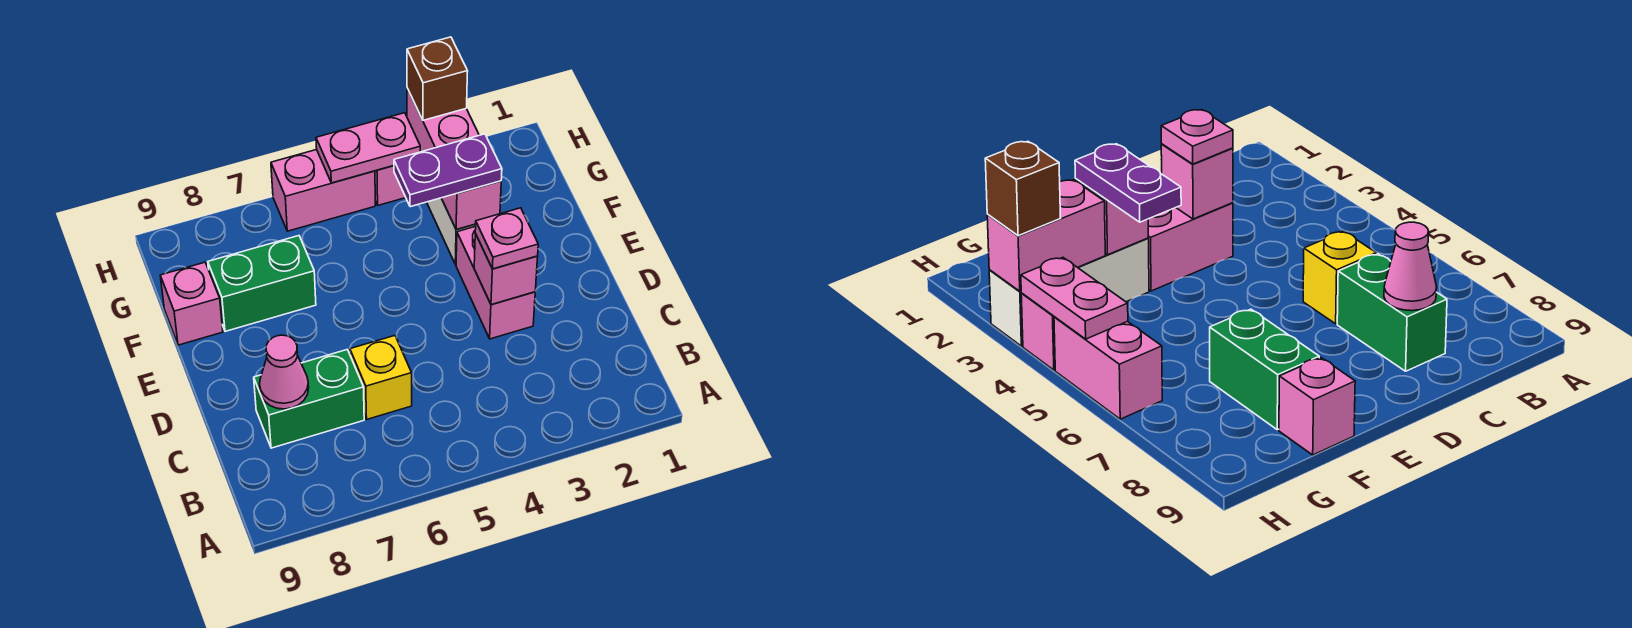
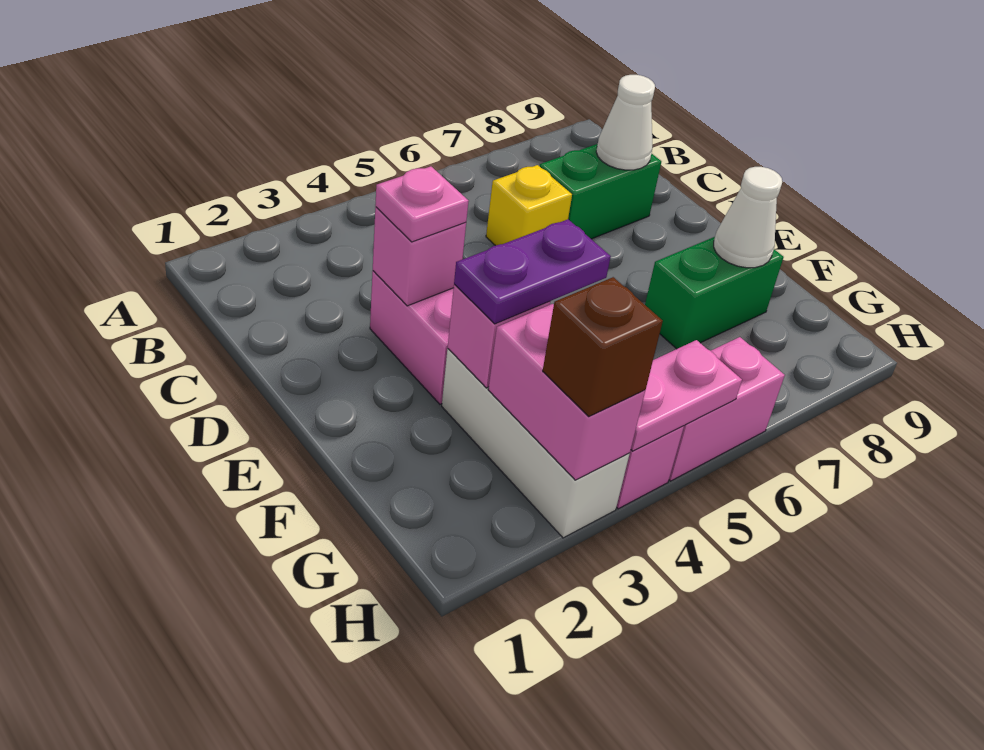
pink cone C8 level 2 -> white cone C8 level 2
none -> white cone F8 level 2
pink brick F9 level 1 -> none

